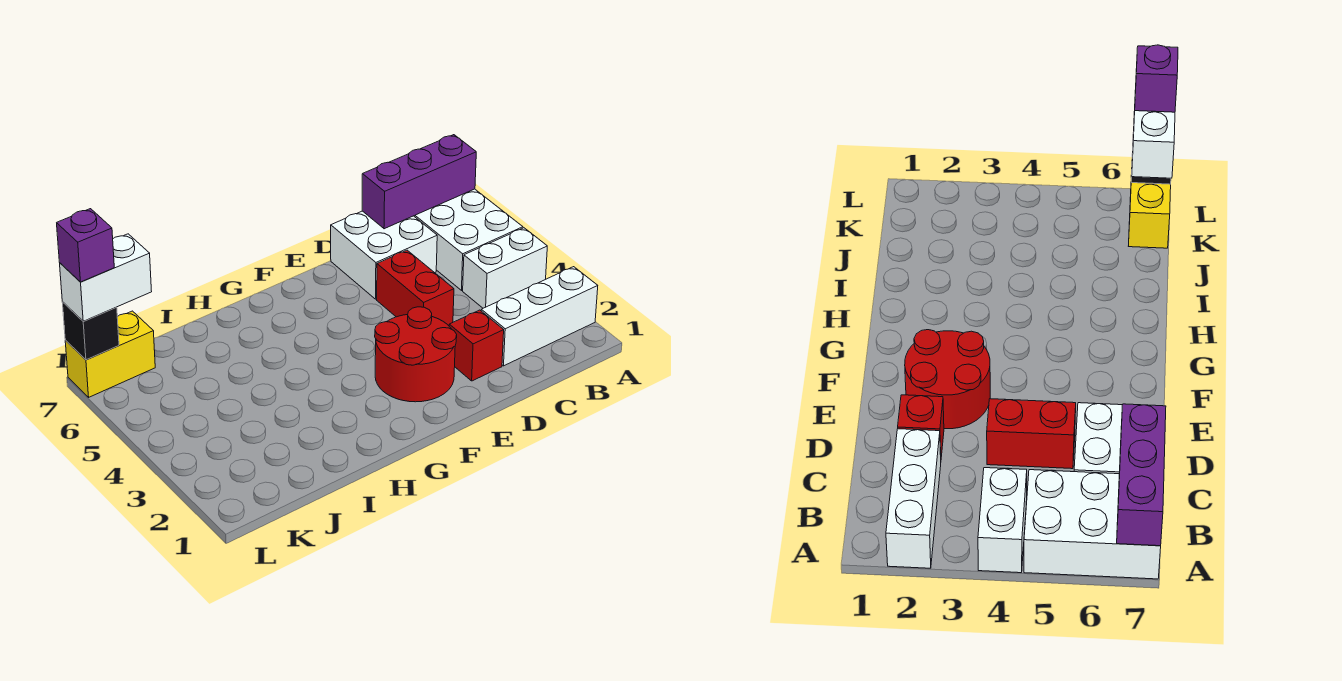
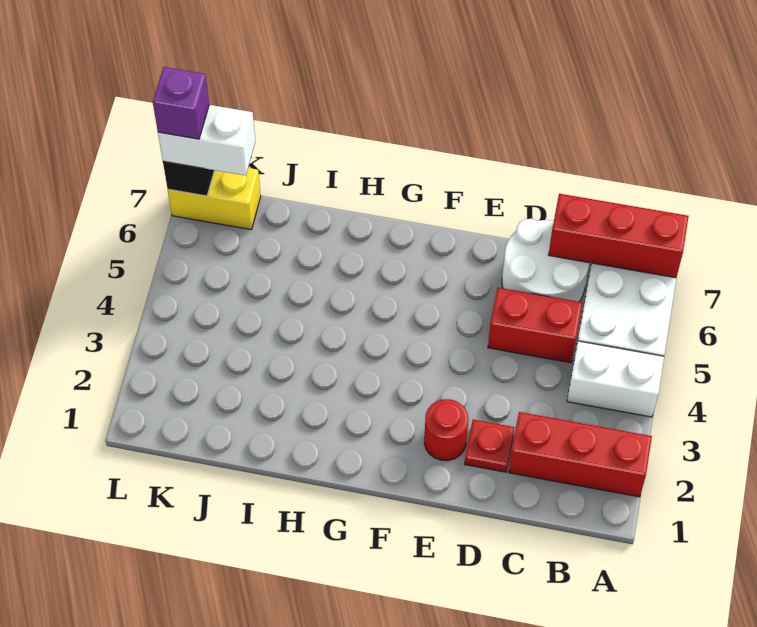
white brick A2:C2 level 1 -> red brick A2:C2 level 1
purple brick A7:C7 level 2 -> red brick A7:C7 level 2
white brick C6:D7 level 1 -> white round brick C6:D7 level 1
red brick D2 level 1 -> red plate D2 level 1
red brick D4:D5 level 1 -> red brick C5:D5 level 1
red round brick E2:F3 level 1 -> red round brick E2 level 1

